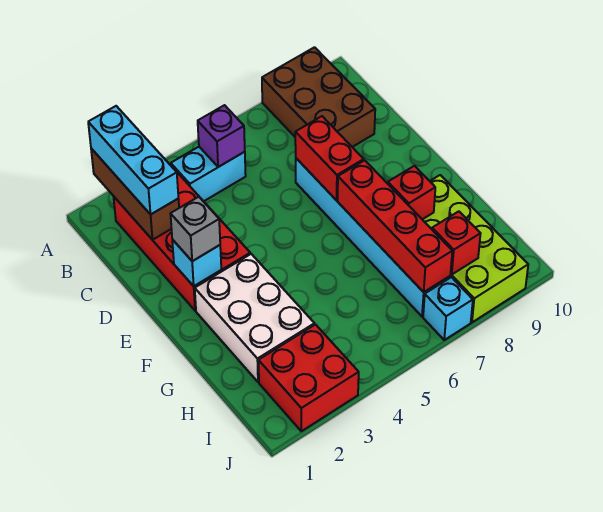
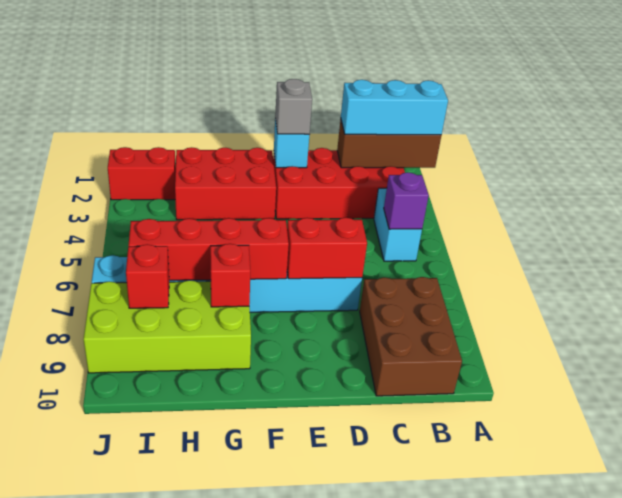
brown brick A8:C9 level 1 -> brown brick B8:C10 level 1
white brick F2:H3 level 1 -> red brick F2:H3 level 1
red brick I2:J3 level 1 -> red brick I2:J2 level 1

